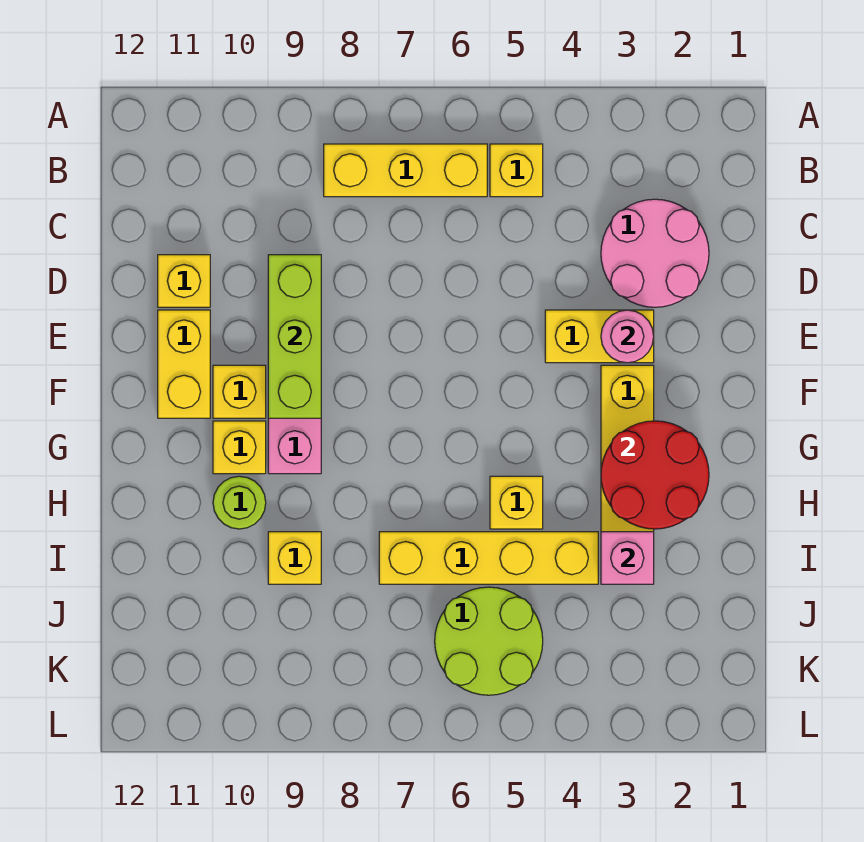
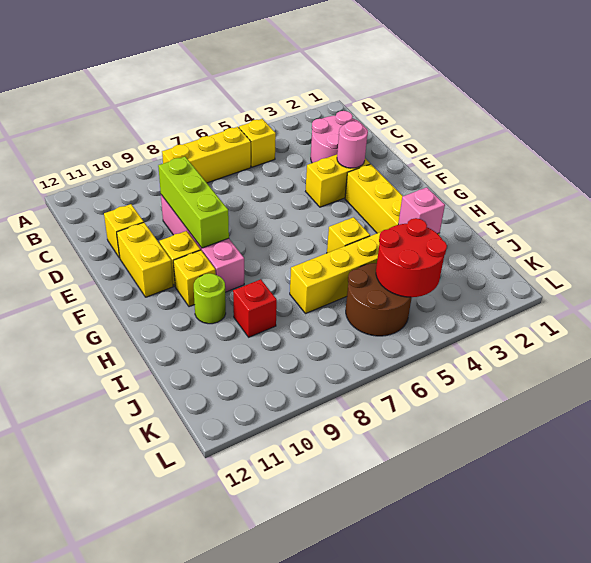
red round brick G2:H3 level 2 -> red round brick J4:K5 level 2
yellow brick I9 level 1 -> red brick I9 level 1
lime round brick J5:K6 level 1 -> brown round brick J5:K6 level 1

